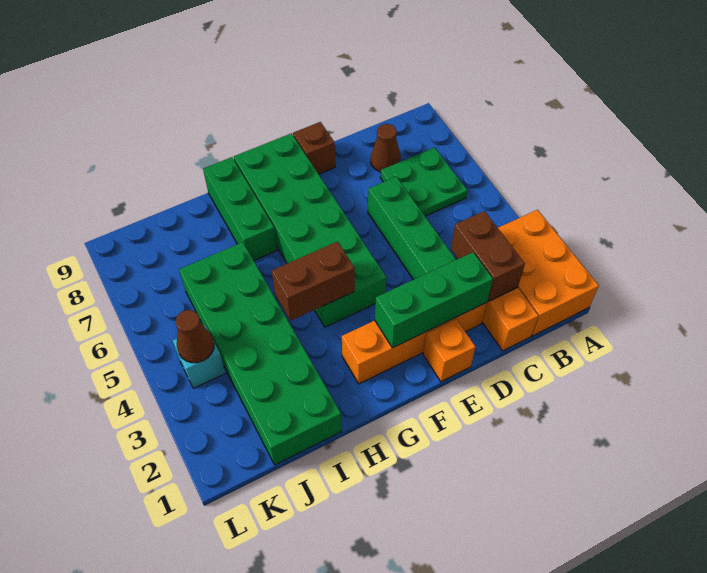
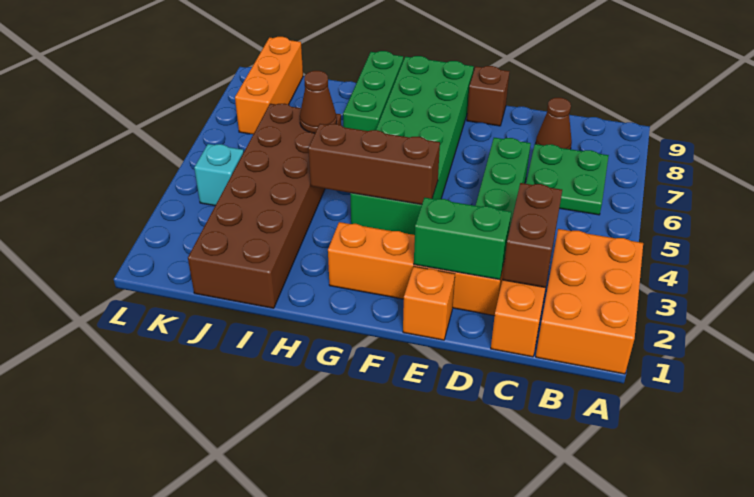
green brick D2:F2 level 2 -> green brick D2:E2 level 2
brown brick G4:H4 level 2 -> brown brick F4:H4 level 2
green brick I1:J6 level 1 -> brown brick I1:J6 level 1
brown cone K4 level 2 -> brown cone I6 level 2
none -> orange brick K7:K9 level 1

